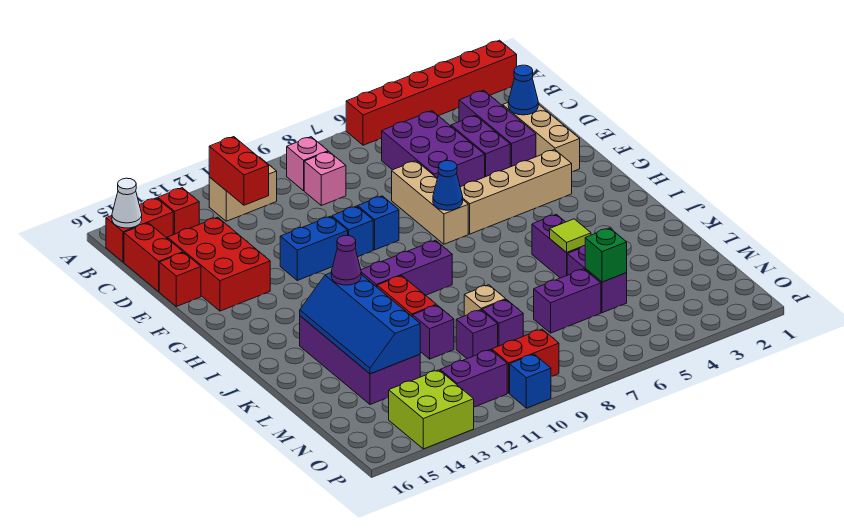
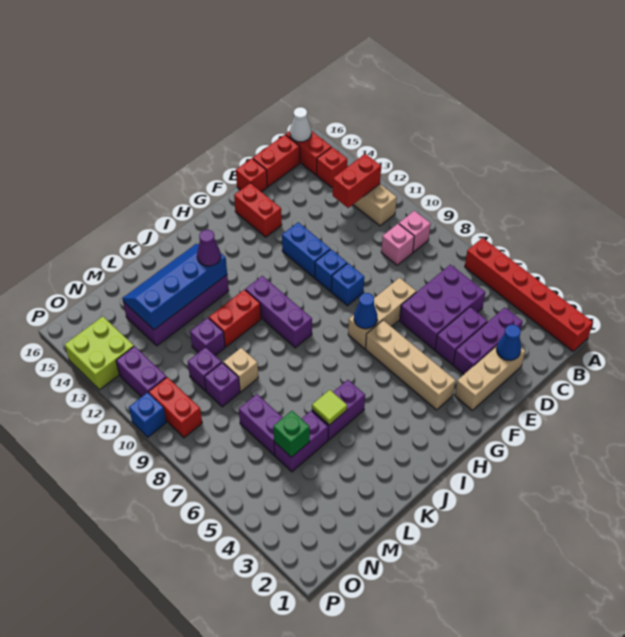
red brick D14:F15 level 1 -> red brick F14:F15 level 1

